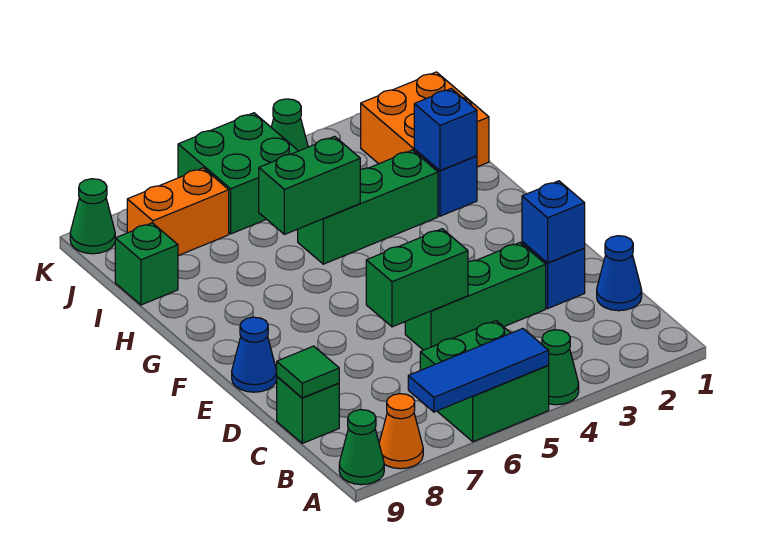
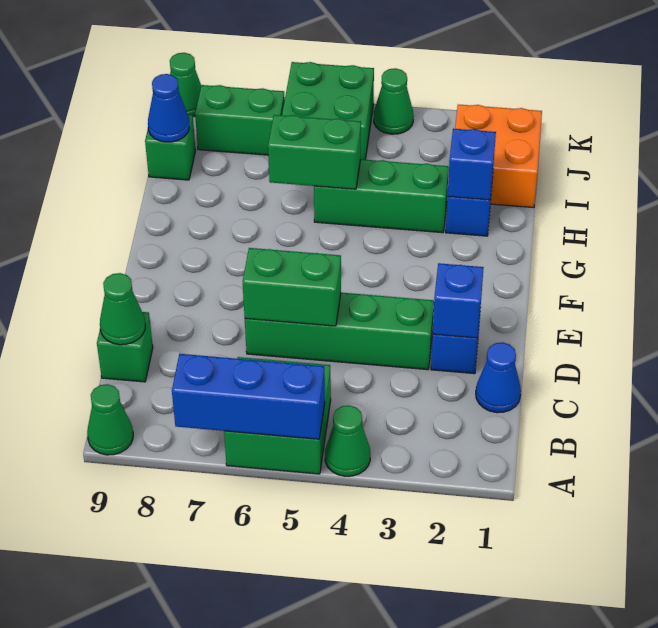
blue tile A5:A7 level 2 -> blue brick A5:A7 level 2
orange cone A8 level 1 -> none
green tile C9 level 2 -> green cone C9 level 2
green brick D3:D5 level 1 -> green brick D3:D6 level 1
blue cone E9 level 1 -> blue cone I9 level 2
orange brick J7:J8 level 1 -> green brick J7:J8 level 1

